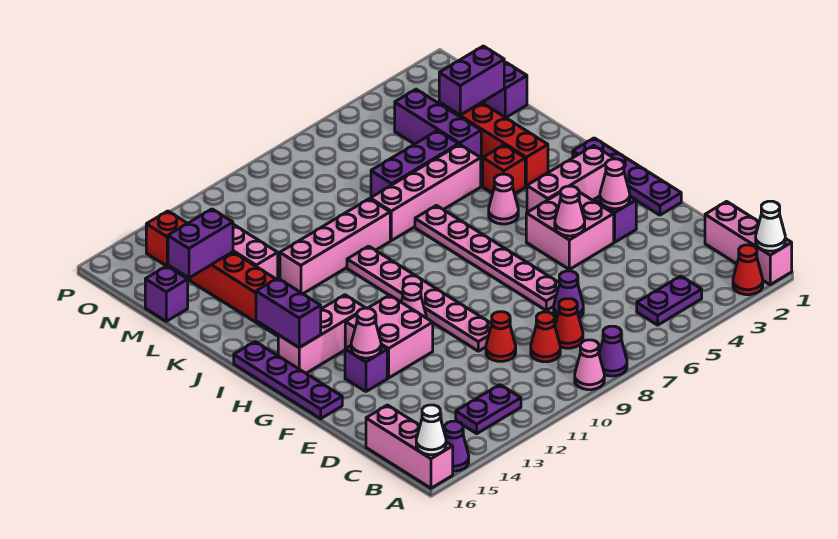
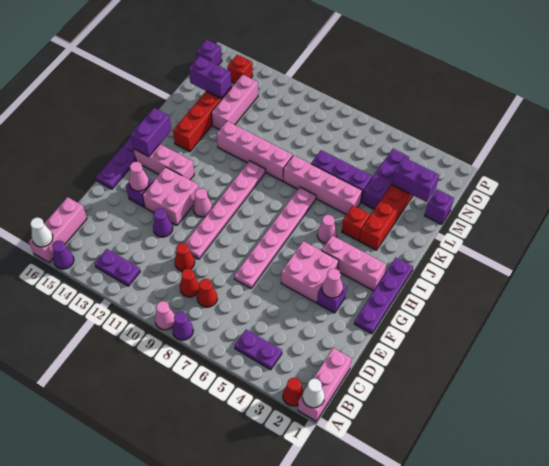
purple cone D7 level 1 -> purple cone E12 level 1
pink cone F5 level 2 -> none
purple brick M16 level 1 -> purple brick O16 level 1

